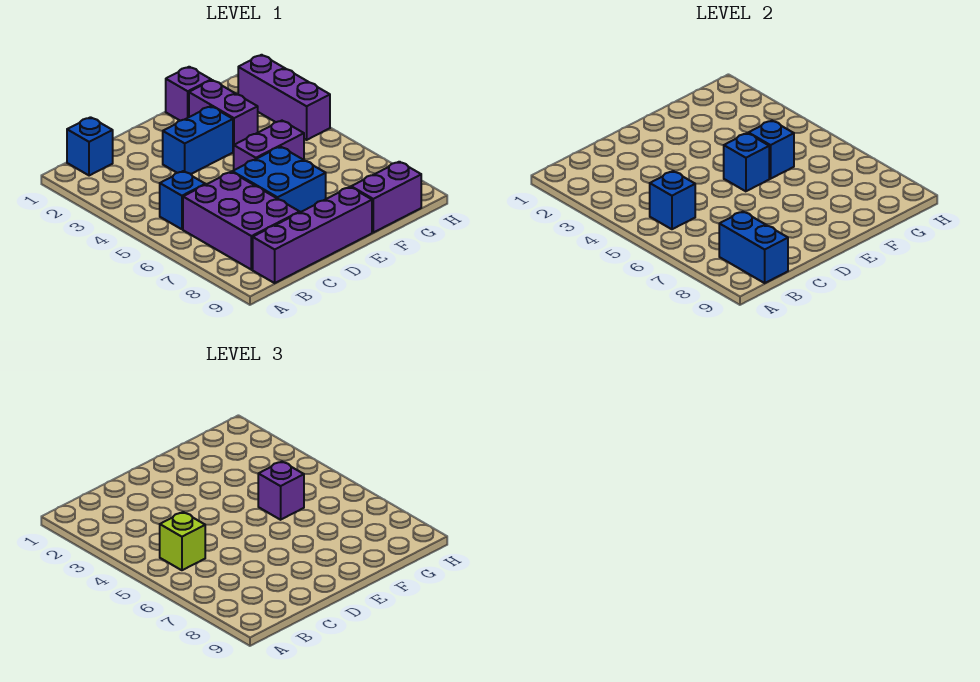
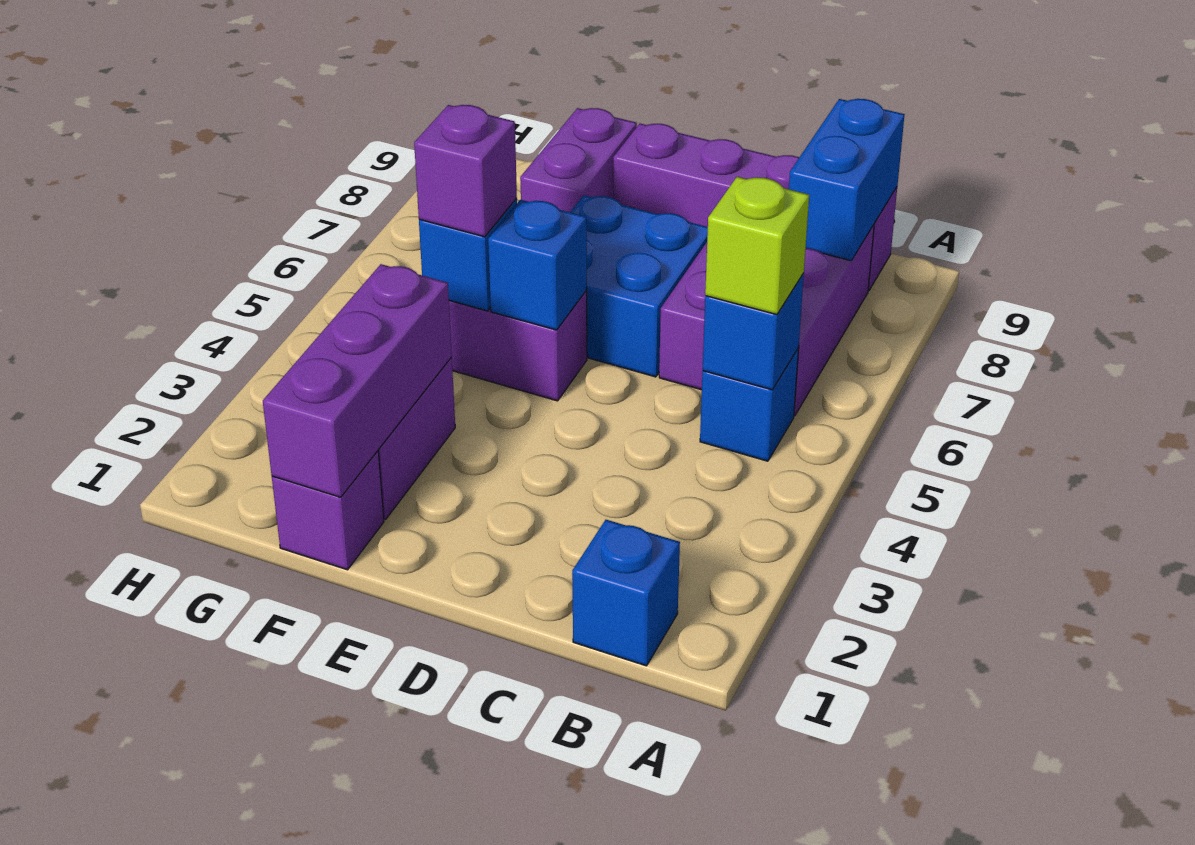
blue brick D3:E3 level 1 -> none
purple brick F9:G9 level 1 -> purple brick F8:F9 level 1
purple brick H2:H4 level 1 -> purple brick F1:F3 level 2

